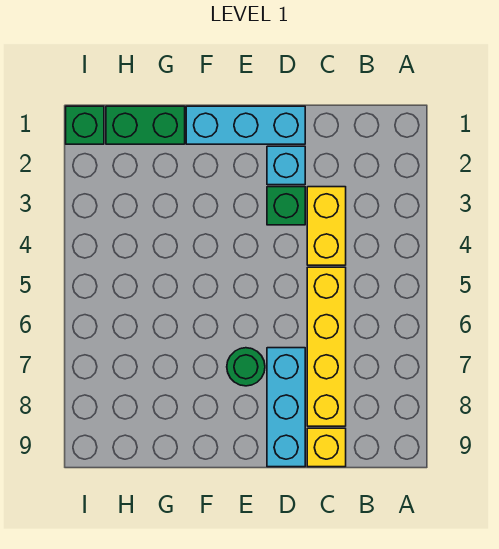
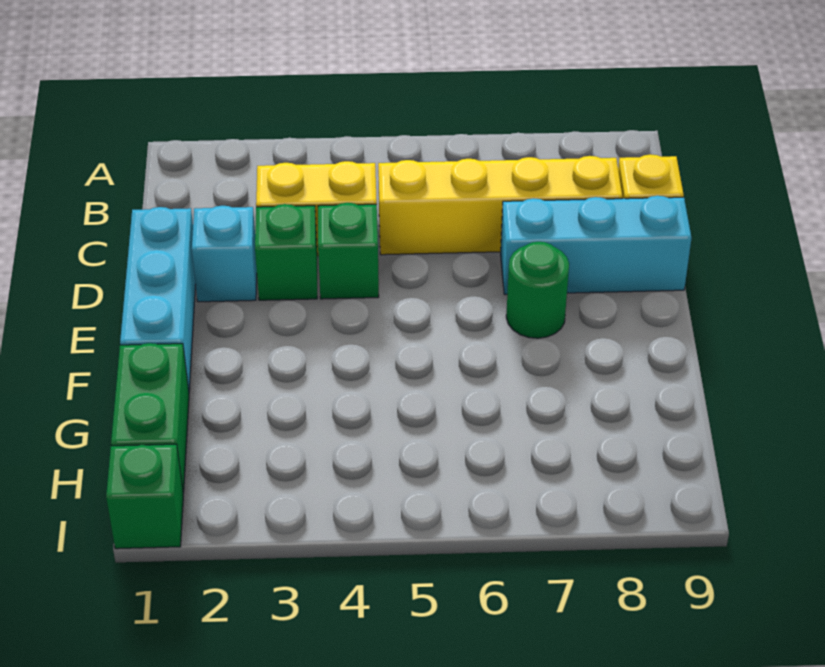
none -> green brick D4 level 1

